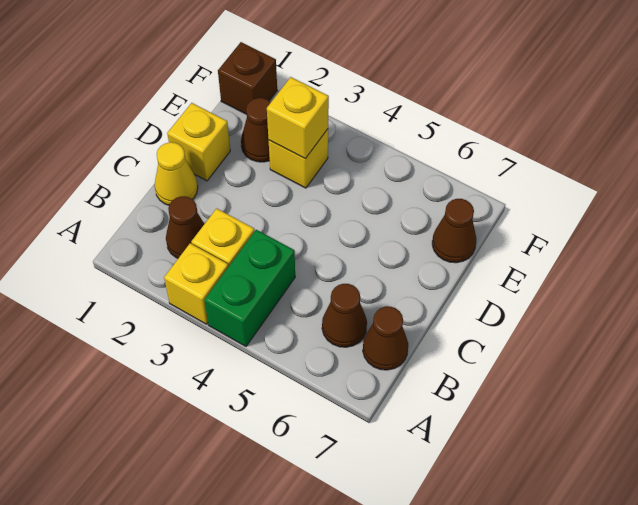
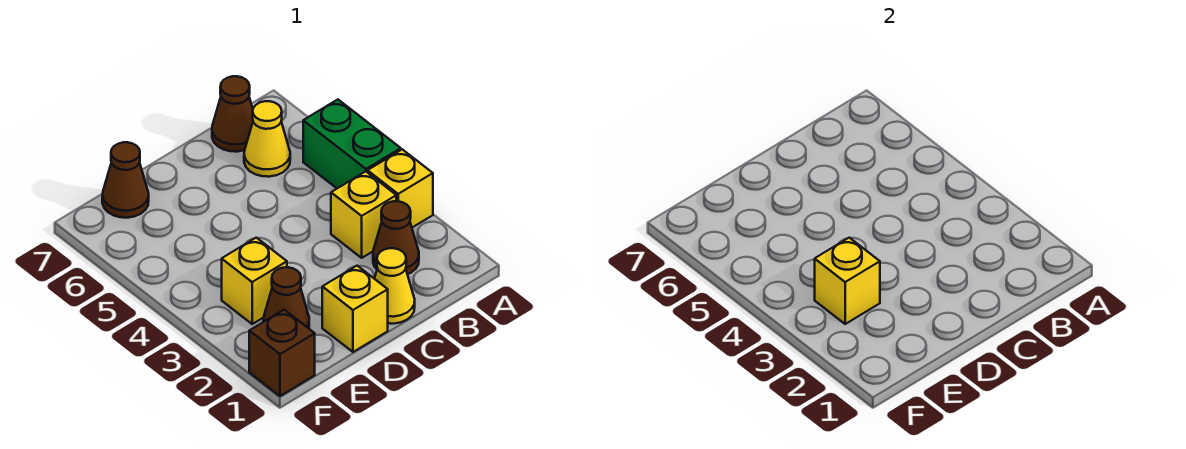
green brick A4:B4 level 1 -> green brick A4:A5 level 1
brown cone B6 level 1 -> yellow cone B6 level 1

